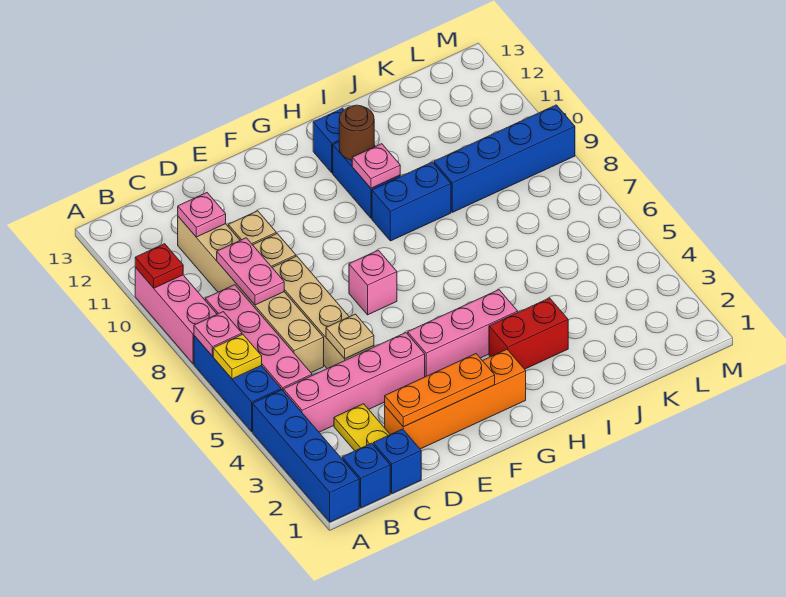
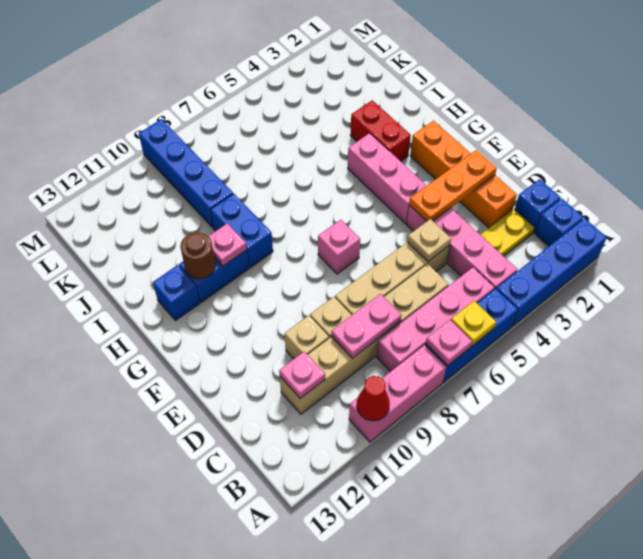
red plate A10 level 2 -> red cone A10 level 2
orange plate D2:F2 level 2 -> orange plate E2:E4 level 2

